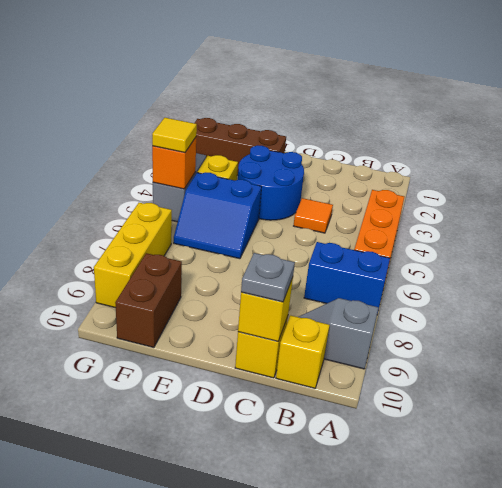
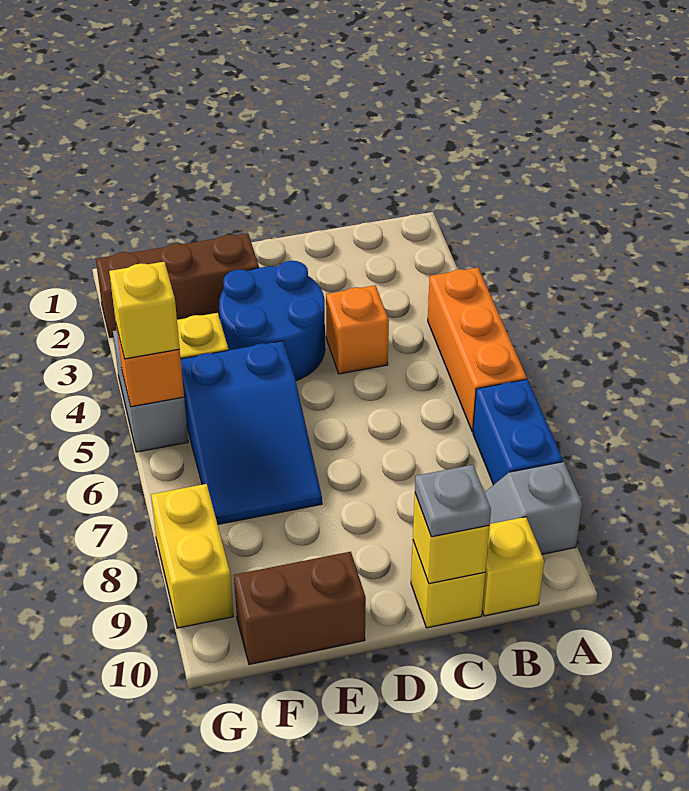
blue brick A7:B7 level 1 -> blue brick A7:A8 level 1
orange tile C4 level 1 -> orange brick C4 level 1
blue slope E5:F6 level 1 top 5 -> blue slope E5:F7 level 1 top 5
brown brick F9:F10 level 1 -> brown brick E10:F10 level 1
yellow tile G5 level 3 -> yellow brick G5 level 3
yellow brick G7:G9 level 1 -> yellow brick G8:G9 level 1

